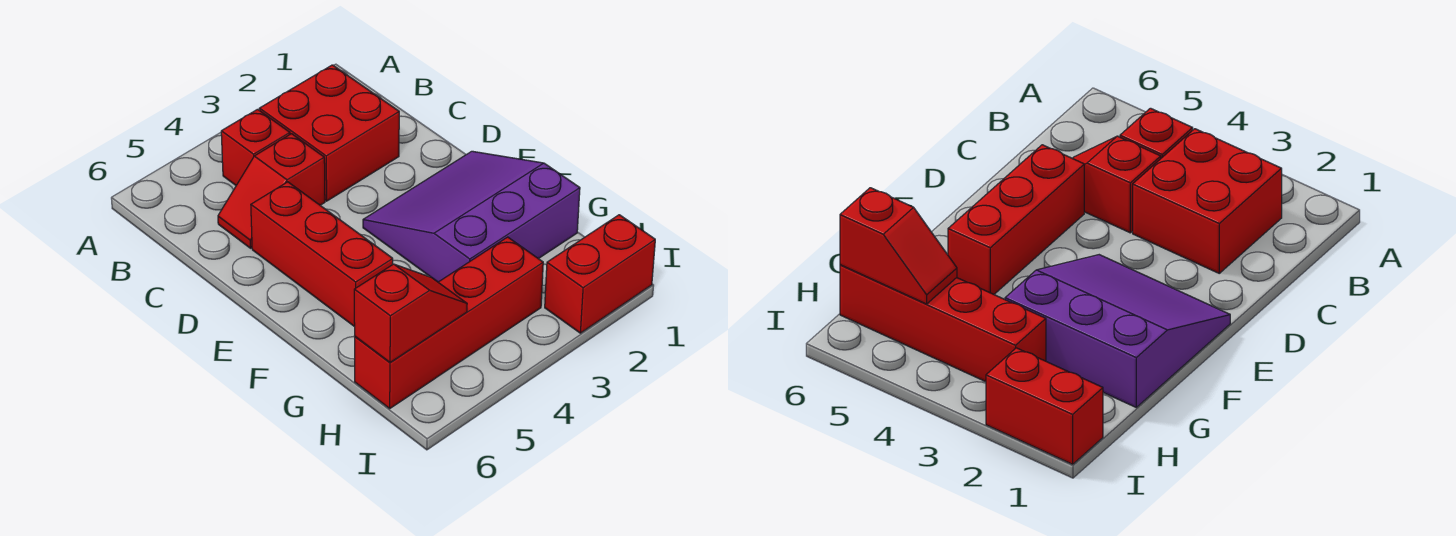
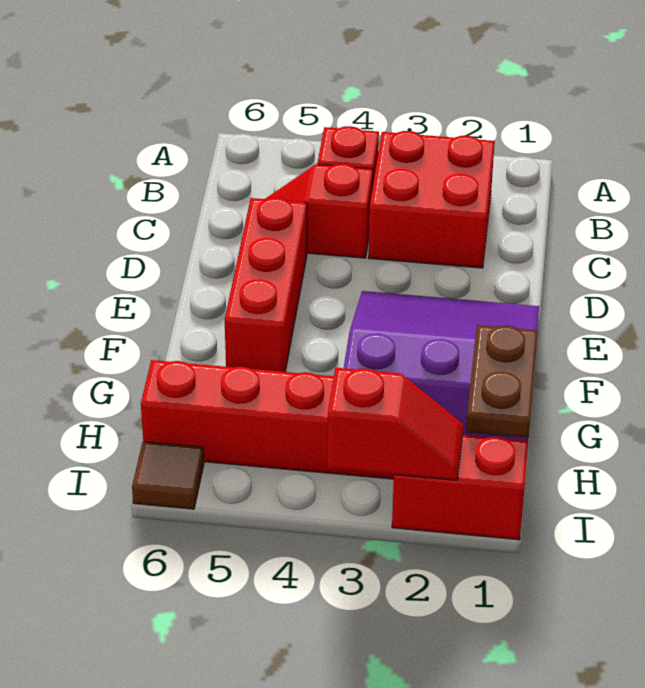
none -> brown plate G1:H1 level 2
red slope H5:H6 level 2 top 6 -> red slope I2:I3 level 2 top 3
none -> brown tile I6 level 1

